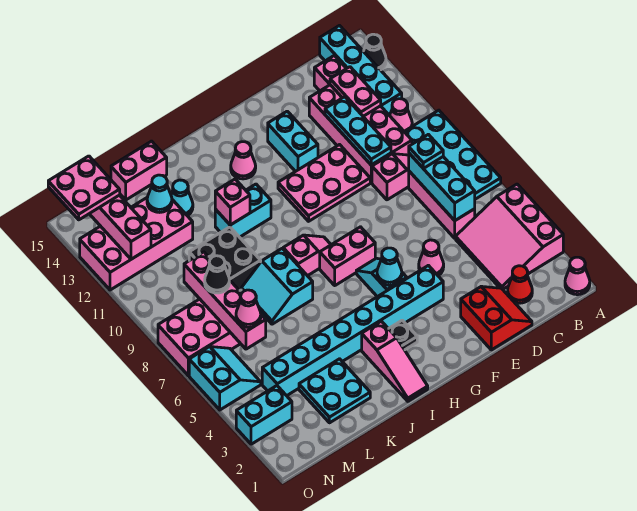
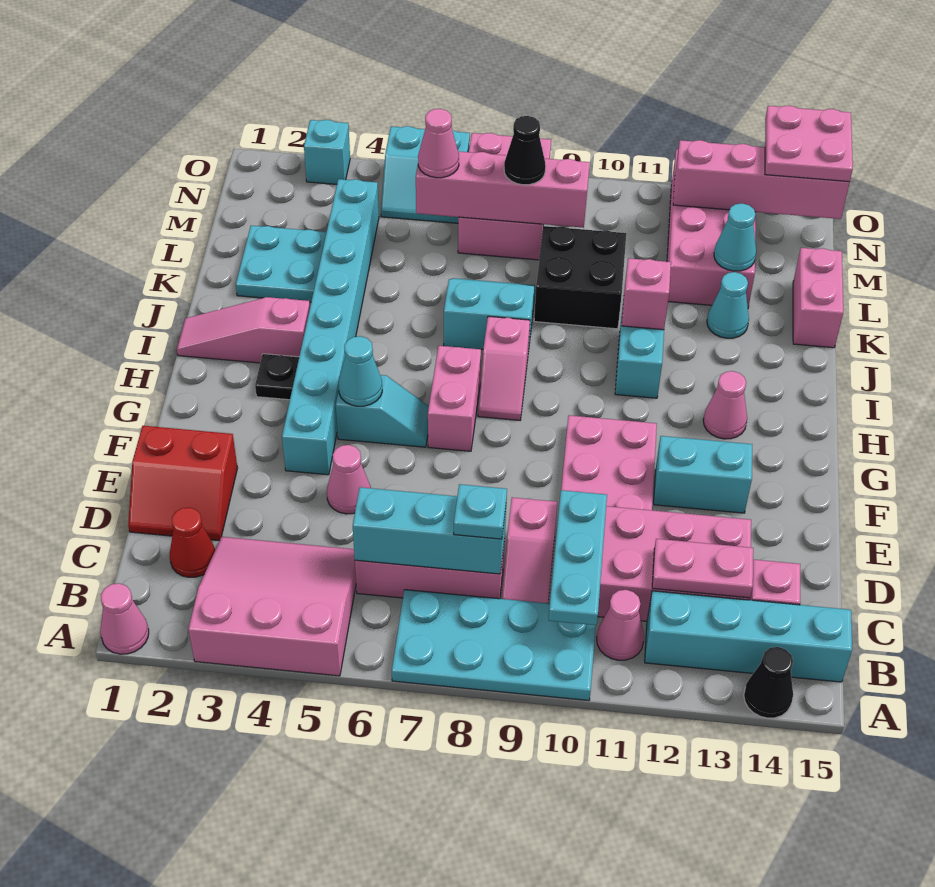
cyan plate D10:D12 level 2 -> cyan plate B10:D10 level 2
cyan brick N3:O3 level 1 -> cyan brick O3 level 1

